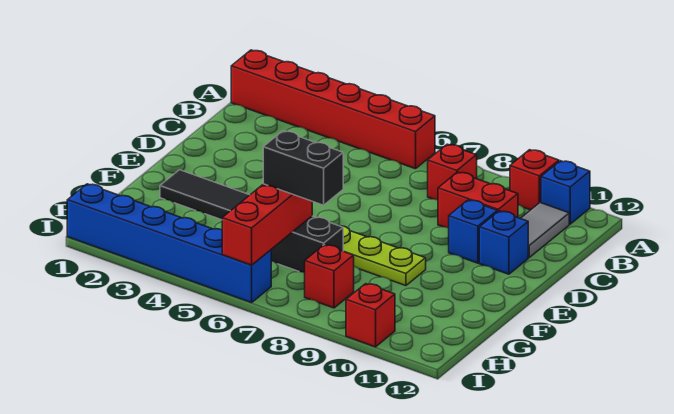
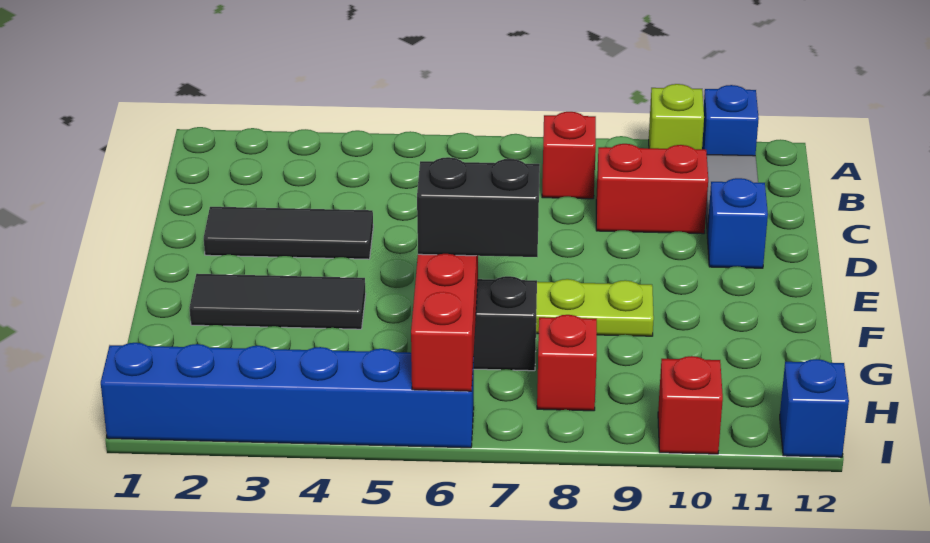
red brick A1:A6 level 1 -> none
red brick A10 level 1 -> lime brick A10 level 1
none -> black tile D2:D4 level 1
blue brick D10 level 1 -> blue brick I12 level 1

